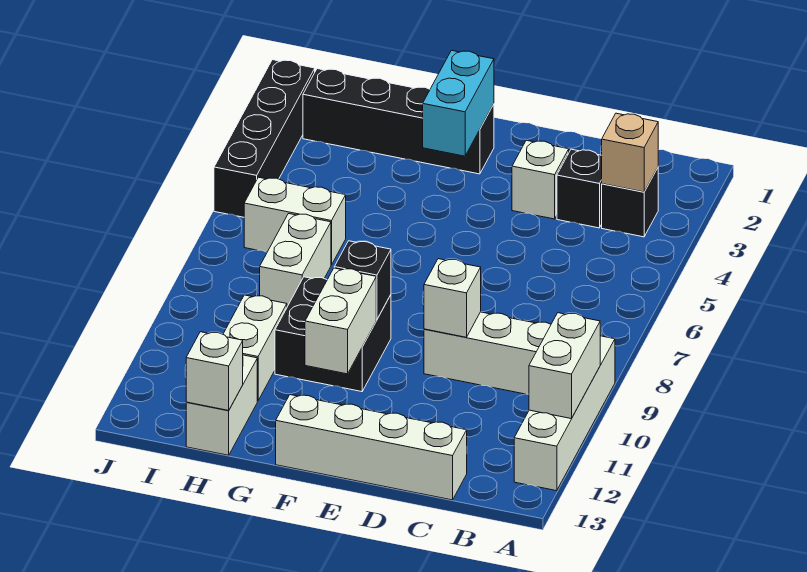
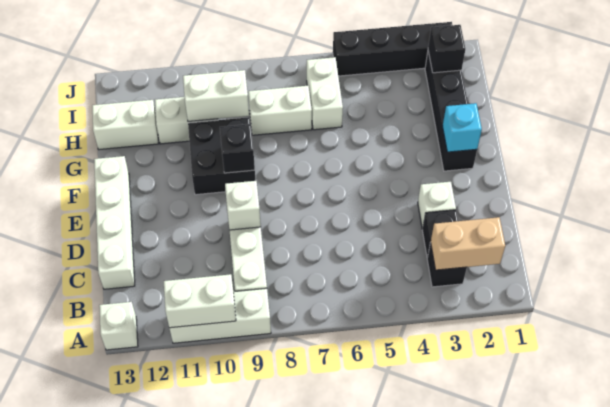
white brick A9:A12 level 1 -> white brick A9:A11 level 1
tan brick B3 level 2 -> tan brick B2:B3 level 2
cyan brick F2:F3 level 2 -> cyan brick F2 level 2
white brick F10:F11 level 2 -> white brick H9:H10 level 2
white brick H13 level 2 -> white brick A13 level 1
none -> black brick I2 level 2

